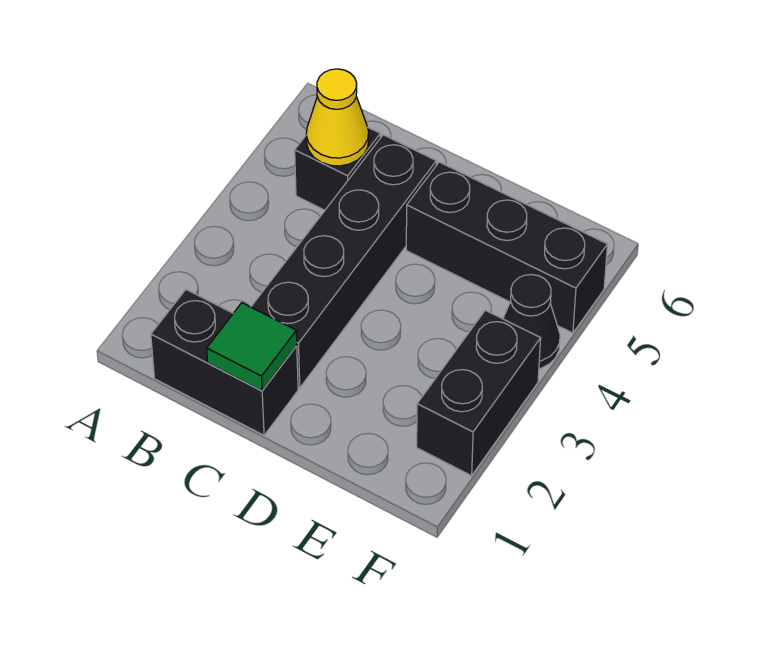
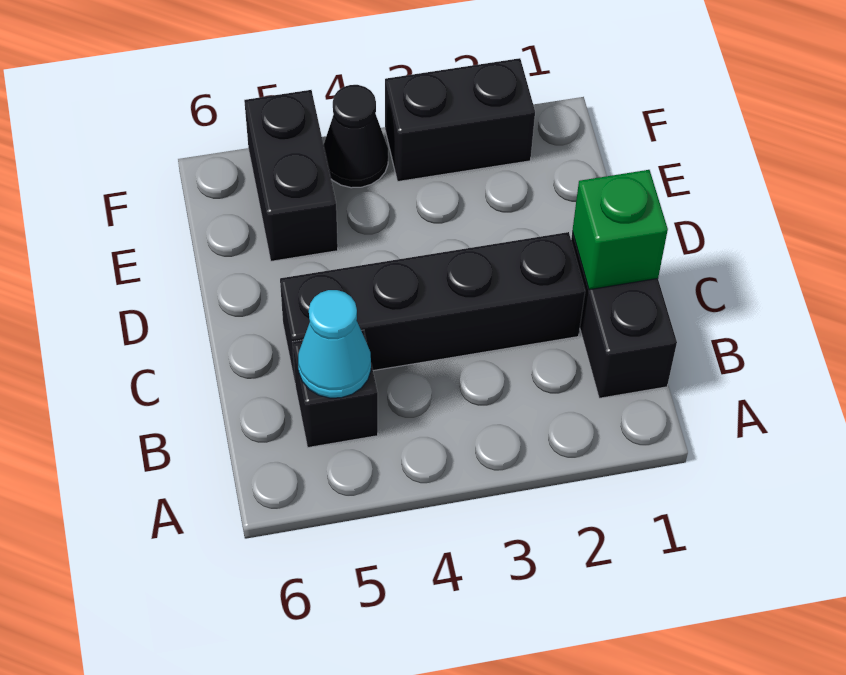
yellow cone B5 level 2 -> cyan cone B5 level 2
green tile C1 level 2 -> green brick C1 level 2
black brick D5:F5 level 1 -> black brick E5:F5 level 1

